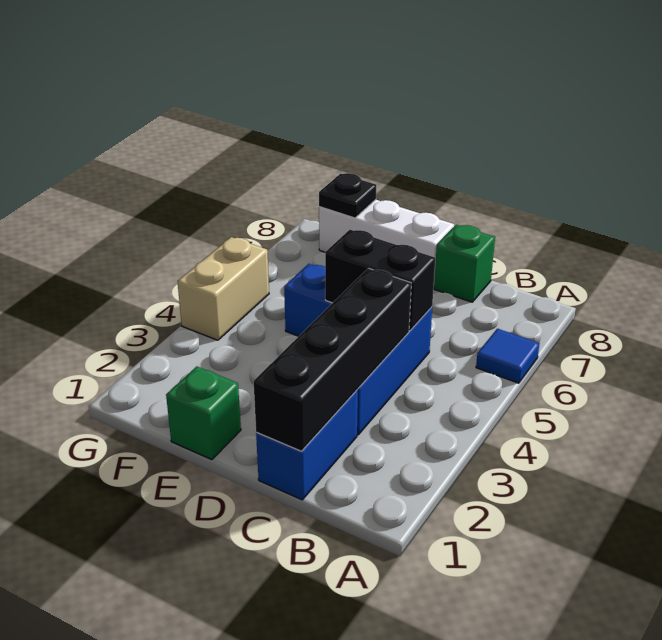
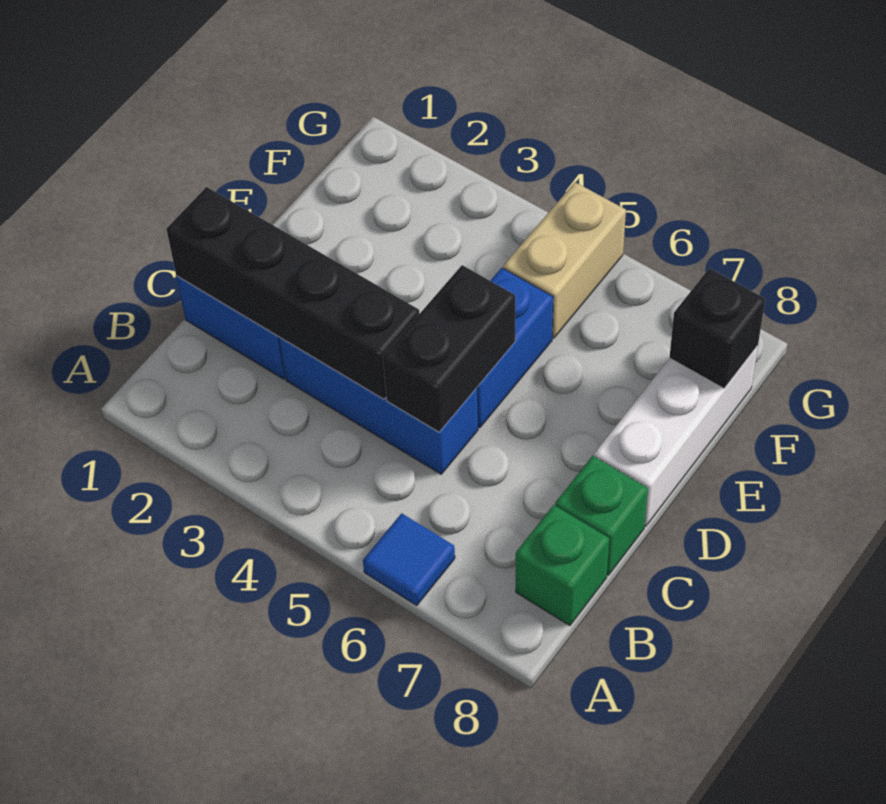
green brick E1 level 1 -> green brick B8 level 1
black plate F8 level 2 -> black brick F8 level 2
tan brick G4:G5 level 1 -> tan brick F5:G5 level 1

